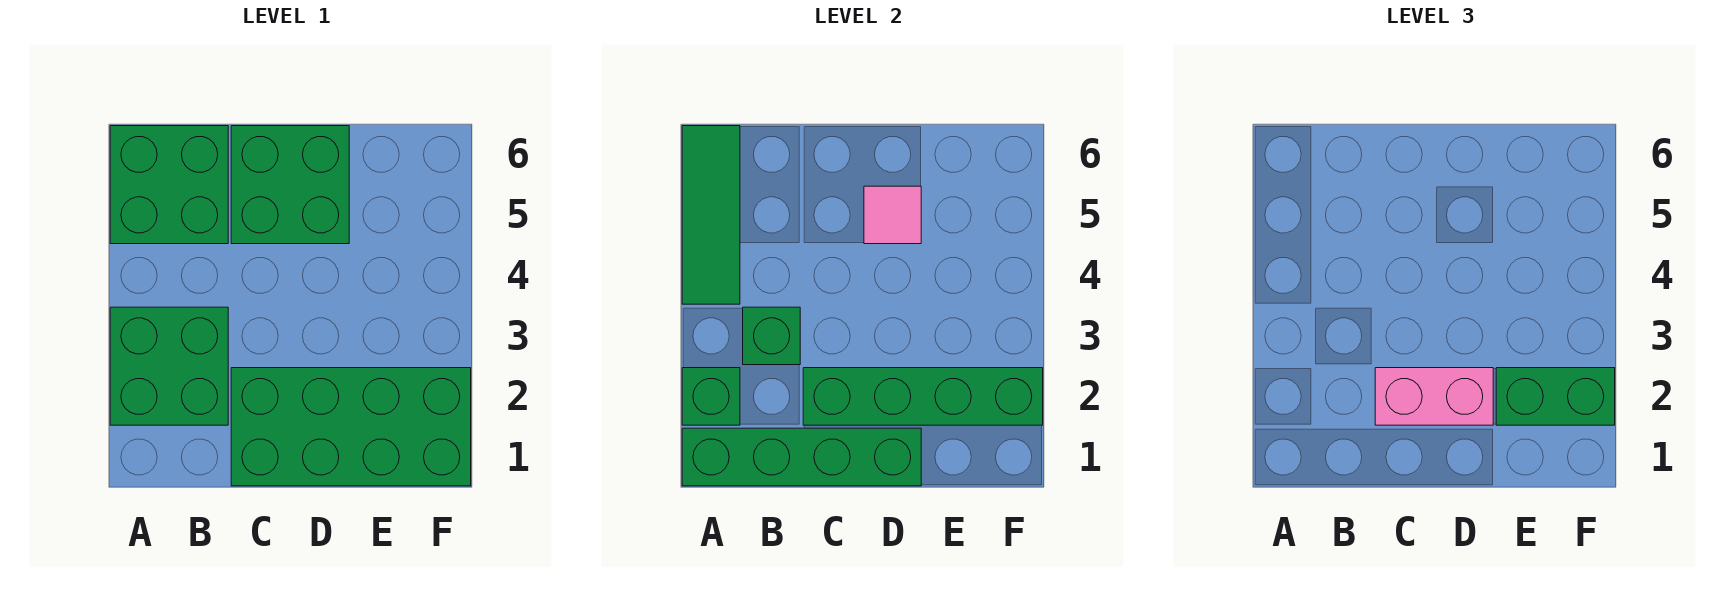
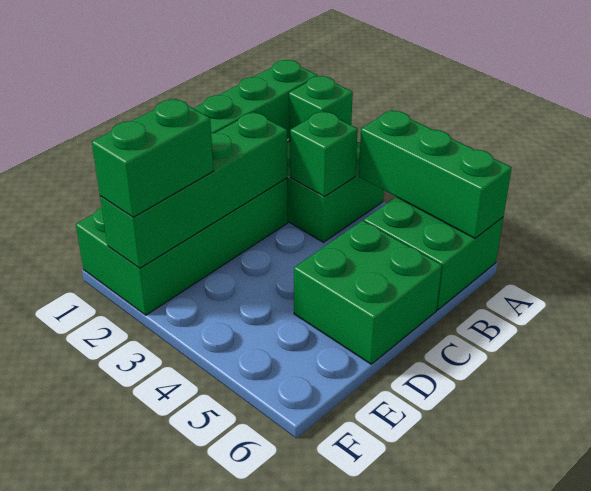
green tile A4:A6 level 2 -> green brick A4:A6 level 2
pink brick C2:D2 level 3 -> none
pink tile D5 level 2 -> none

